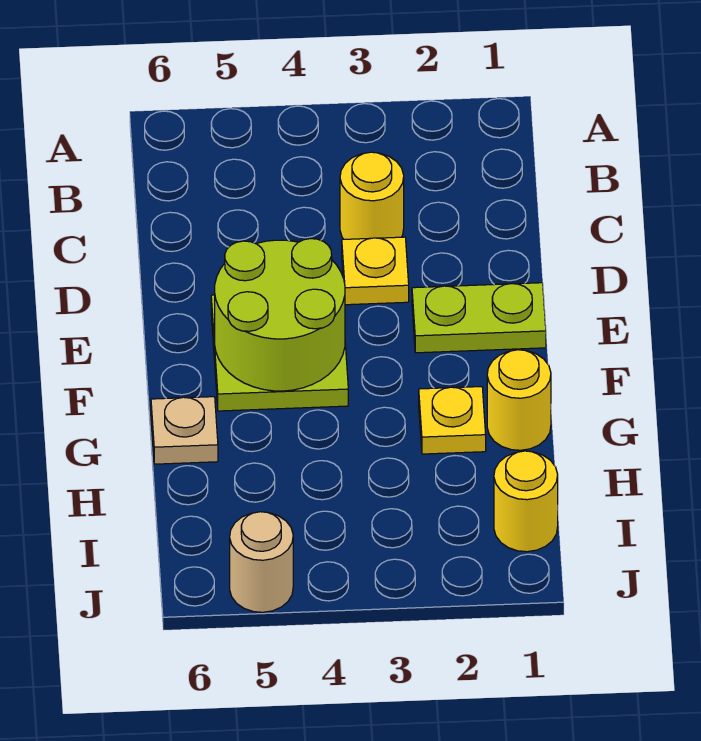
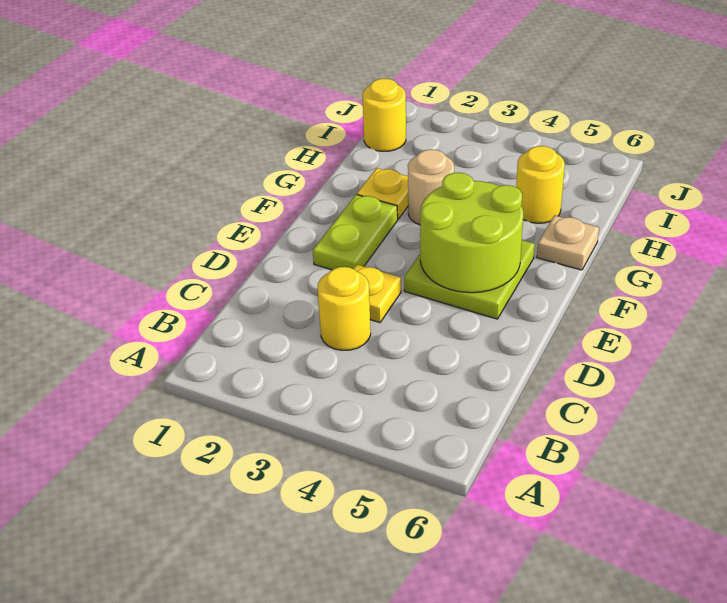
lime plate E1:E2 level 1 -> lime plate E2:F2 level 1
yellow round brick G1 level 1 -> yellow round brick H5 level 1
tan round brick J5 level 1 -> tan round brick G3 level 1

